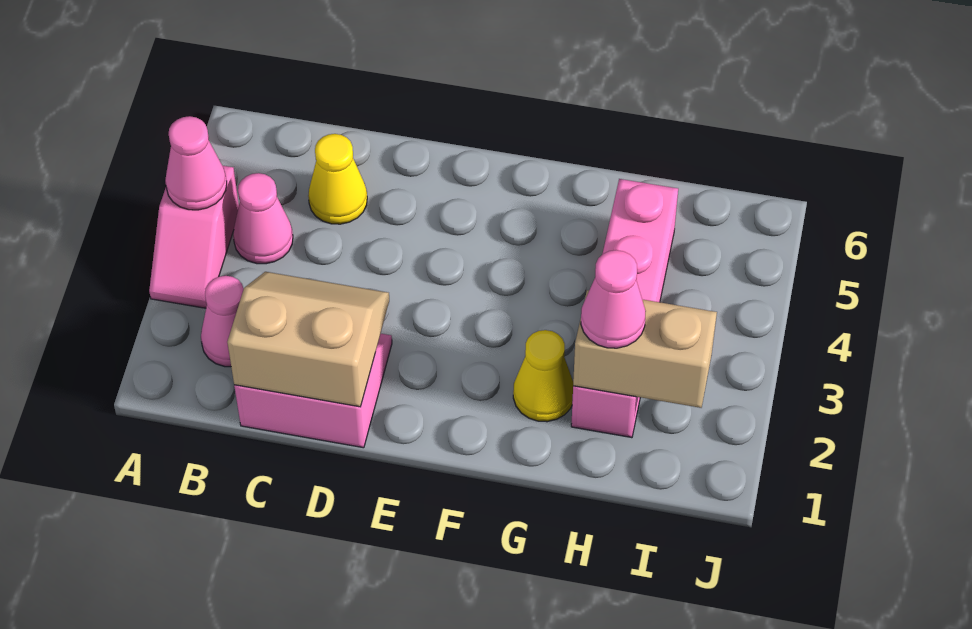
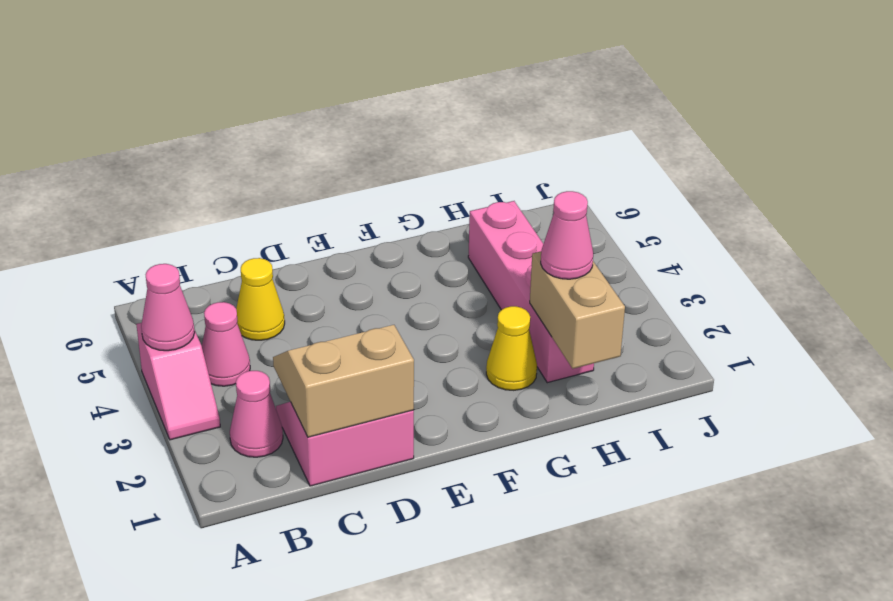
tan brick H2:I2 level 2 -> tan brick H1:H2 level 2

